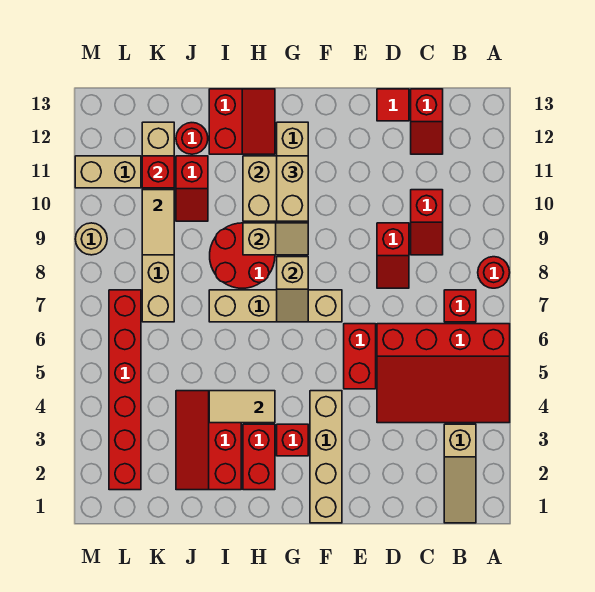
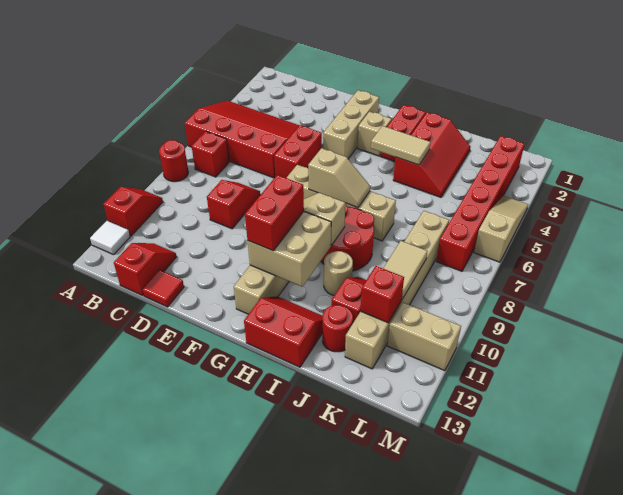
none -> white tile A12 level 1
tan slope B1:B3 level 1 top 3 -> tan slope M4:M6 level 1 top 6
red slope C9:C10 level 1 top 10 -> red slope A10:A11 level 1 top 11
tan brick F1:F4 level 1 -> tan brick F2:F4 level 1
red brick G3 level 1 -> tan brick G3 level 1
tan slope G7:G8 level 2 top 8 -> tan slope G7:H7 level 2 top G
tan brick G10:G11 level 3 -> red brick G10:G11 level 3
red slope H12:I13 level 1 top I -> red slope H12:I13 level 1 top 13
tan round brick M9 level 1 -> tan round brick I10 level 1

